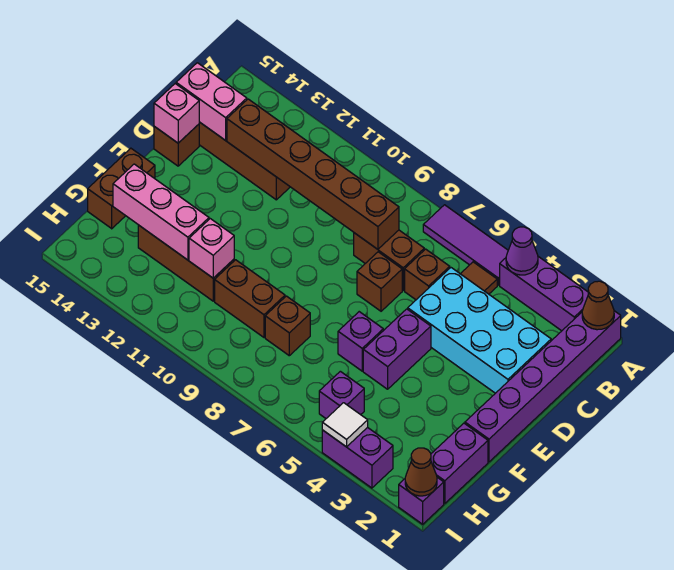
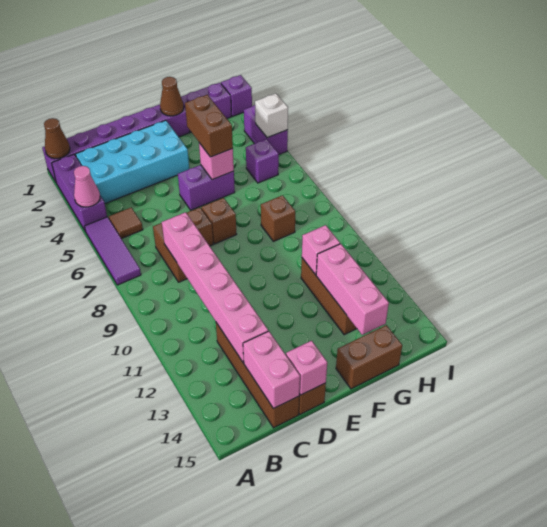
purple cone A4 level 2 -> pink cone A4 level 2
cyan brick C2:D5 level 1 -> cyan brick B2:E3 level 1
brown brick C6 level 1 -> brown brick E7 level 1
brown brick C8:C13 level 2 -> pink brick C8:C13 level 2
none -> pink brick F5 level 2
purple brick F6 level 1 -> none
brown brick G9:G10 level 1 -> brown brick F4:F5 level 3
brown cone I1 level 2 -> brown cone F1 level 2
white tile I4 level 2 -> white brick I4 level 2

